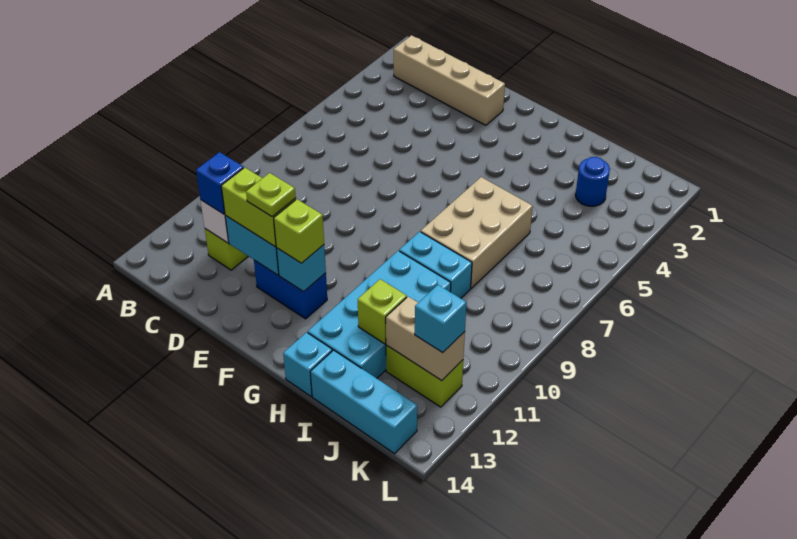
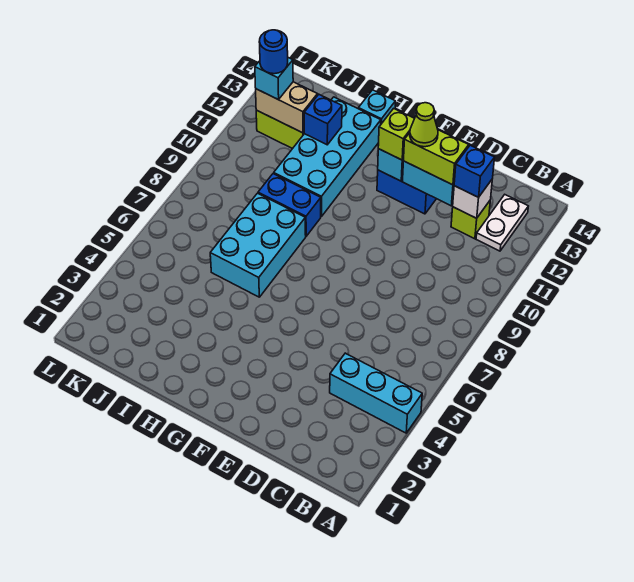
tan brick B2:E2 level 1 -> none
none -> white plate B12:B13 level 1
lime plate E12 level 4 -> lime cone E12 level 4
tan brick H6:I8 level 1 -> cyan brick H6:I8 level 1
cyan brick H9:I9 level 1 -> blue brick H9:I9 level 1
lime brick I12 level 2 -> blue brick I12 level 2
cyan brick I14:K14 level 1 -> cyan brick A4:C4 level 1
blue round brick J3 level 1 -> blue round brick K12 level 4

